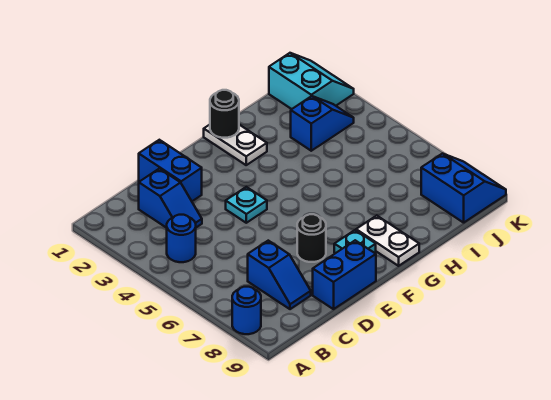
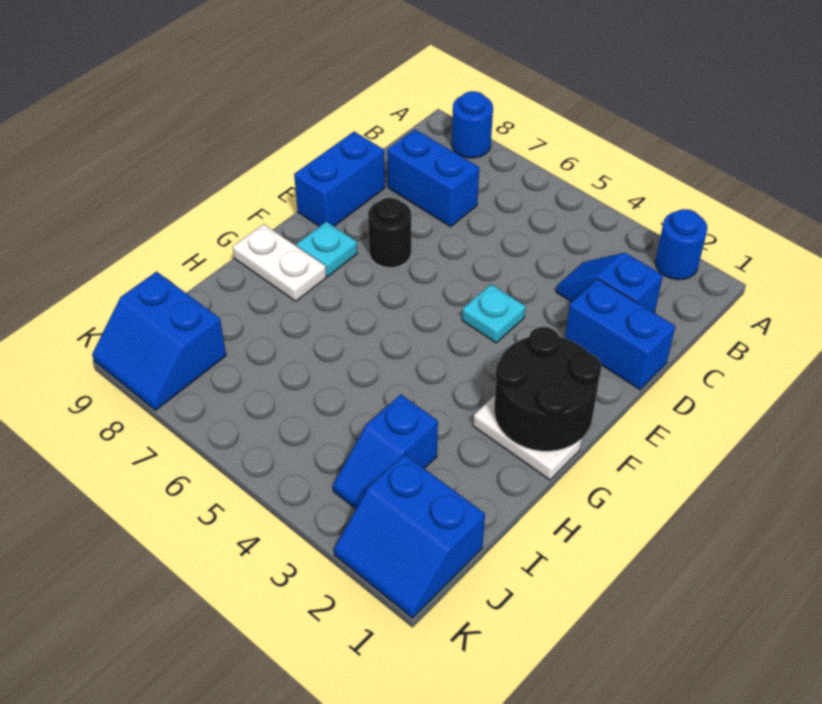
blue round brick B4 level 1 -> blue round brick A2 level 1
blue slope C7:C8 level 1 top 7 -> blue brick C7:C8 level 1
black round brick G1 level 2 -> black round brick F1:G2 level 2
cyan slope J1:K2 level 1 top J -> blue slope J1:K2 level 1 top J

